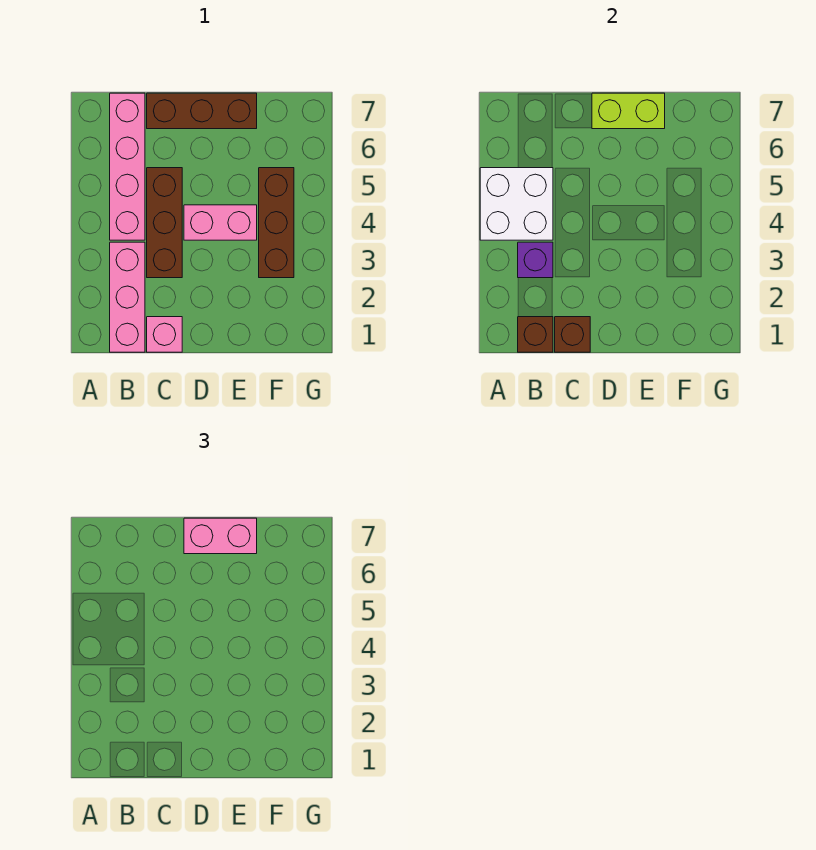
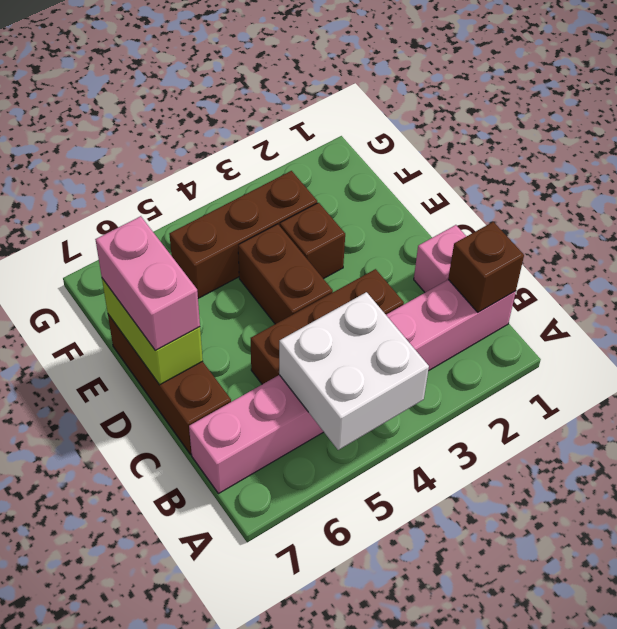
purple brick B3 level 2 -> none
brown brick C1 level 2 -> brown brick E3 level 1
pink brick D4:E4 level 1 -> brown brick D4:E4 level 1

